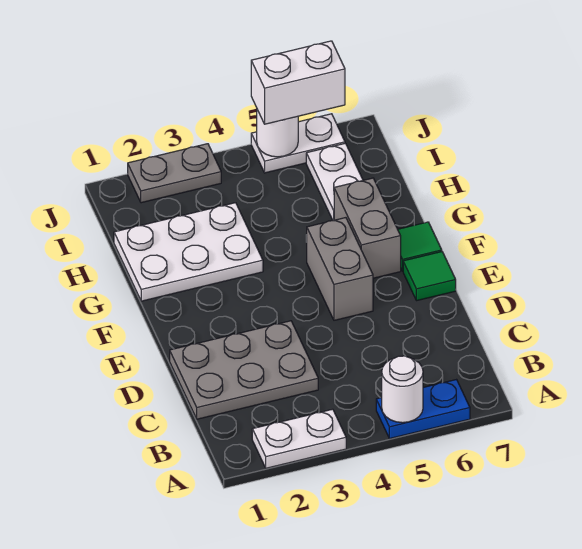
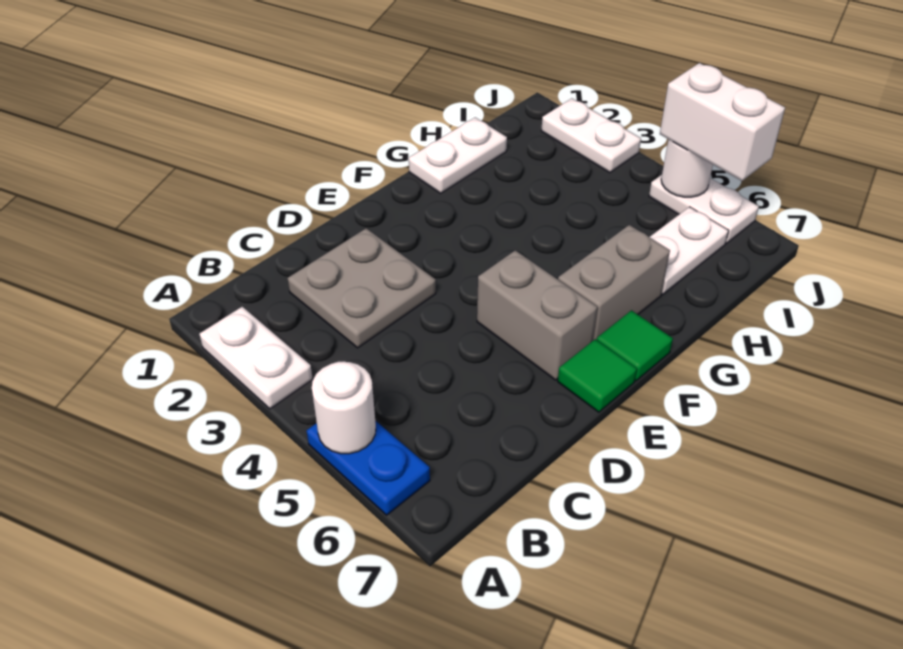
grey plate C1:D3 level 1 -> grey plate C2:D3 level 1
grey brick E5:F5 level 1 -> grey brick E5:E6 level 1
white plate G1:H3 level 1 -> white plate G1:H1 level 1
grey plate J2:J3 level 1 -> white plate J2:J3 level 1

